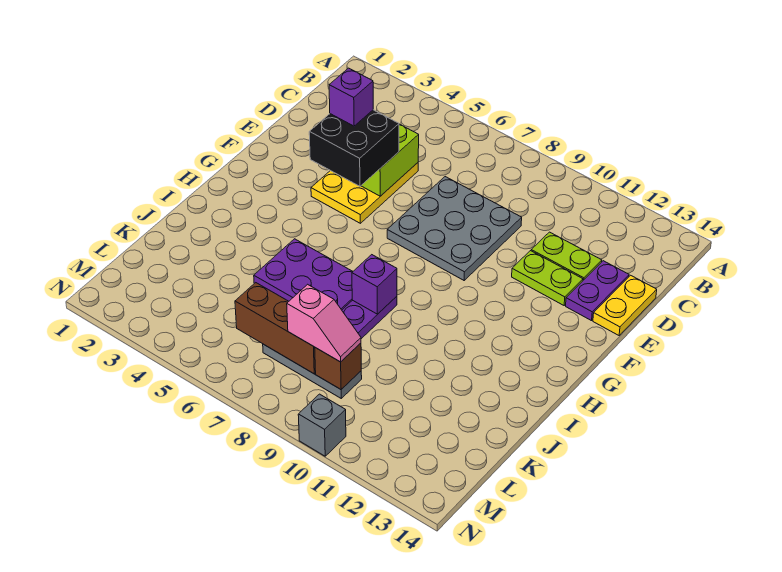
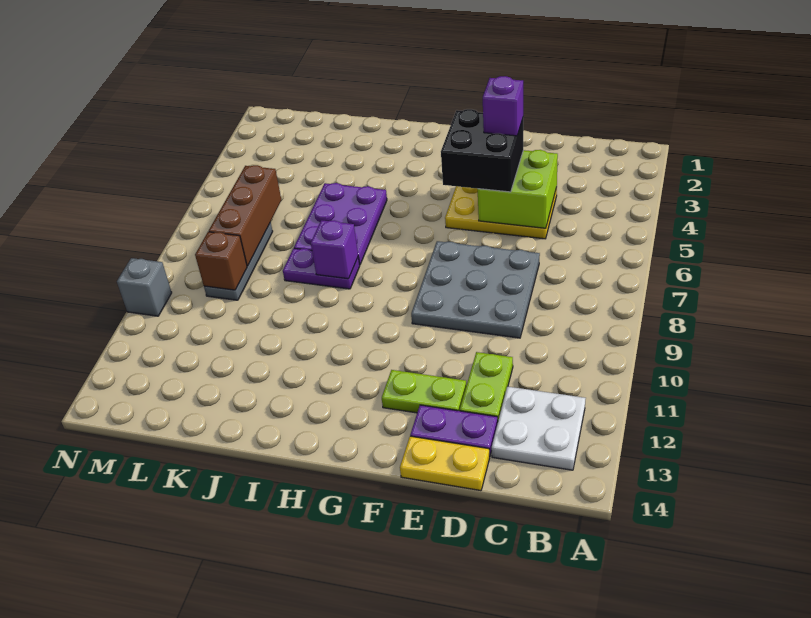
none -> white plate B12:C13 level 1
lime plate E11:E12 level 1 -> lime plate E12:F12 level 1
pink slope L8:L9 level 3 top 8 -> none

